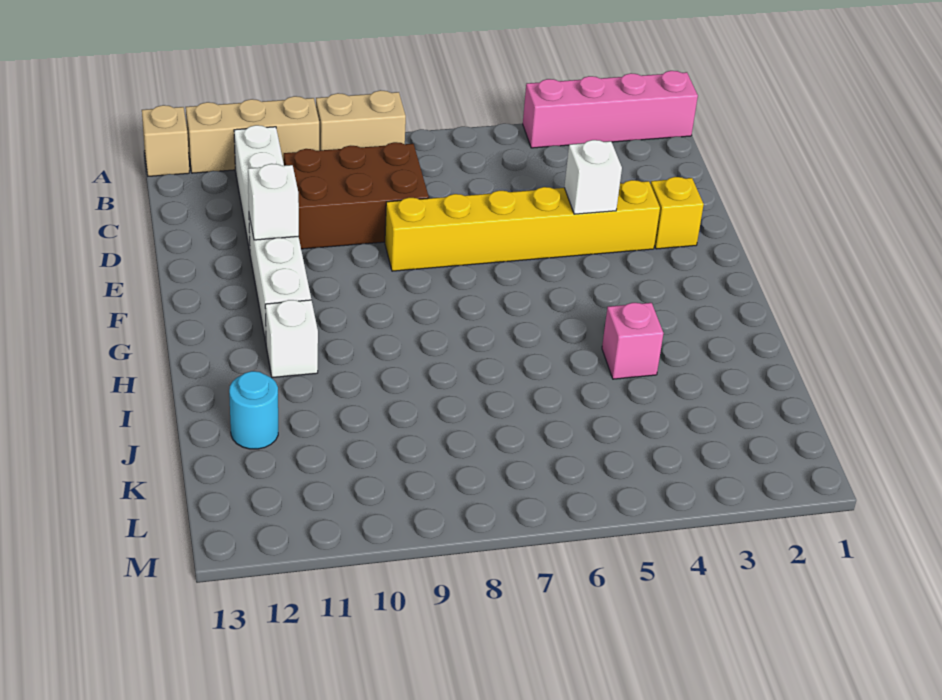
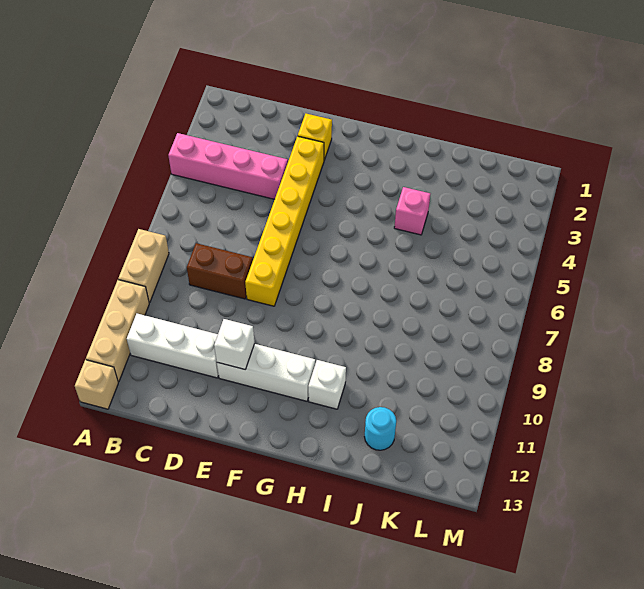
pink brick A1:A4 level 1 -> pink brick A4:D4 level 1
brown brick C8:D10 level 1 -> brown brick C8:D8 level 1
white brick E4 level 2 -> none

